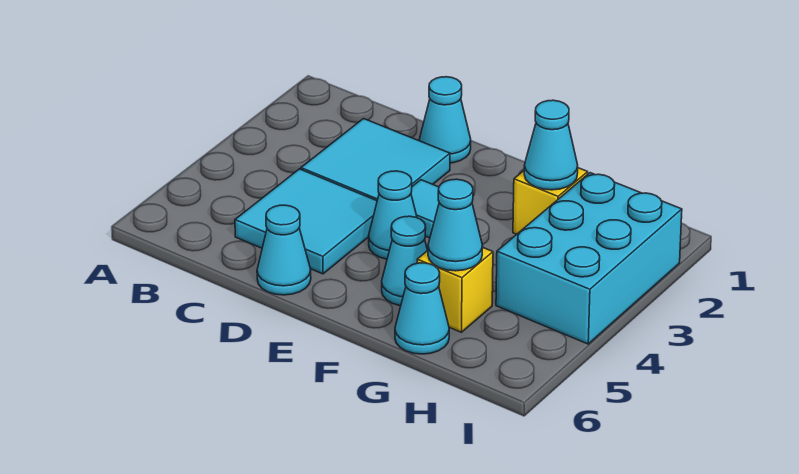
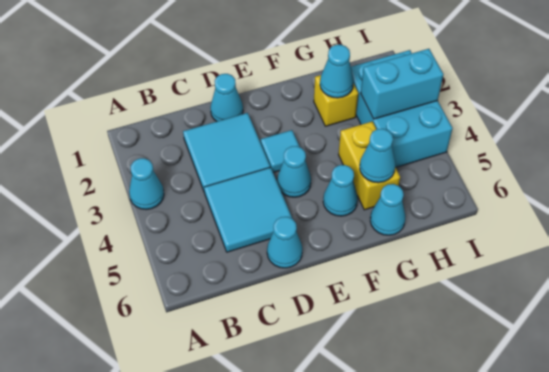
none -> cyan cone A3 level 1
yellow brick G5 level 1 -> yellow brick G4:G5 level 1
none -> cyan brick H3:I3 level 2

